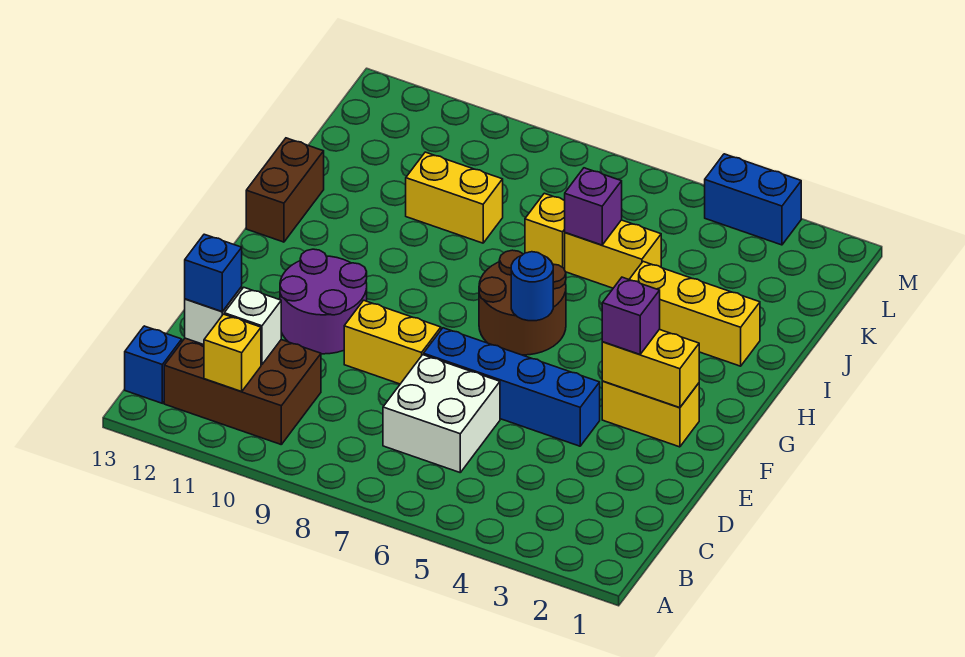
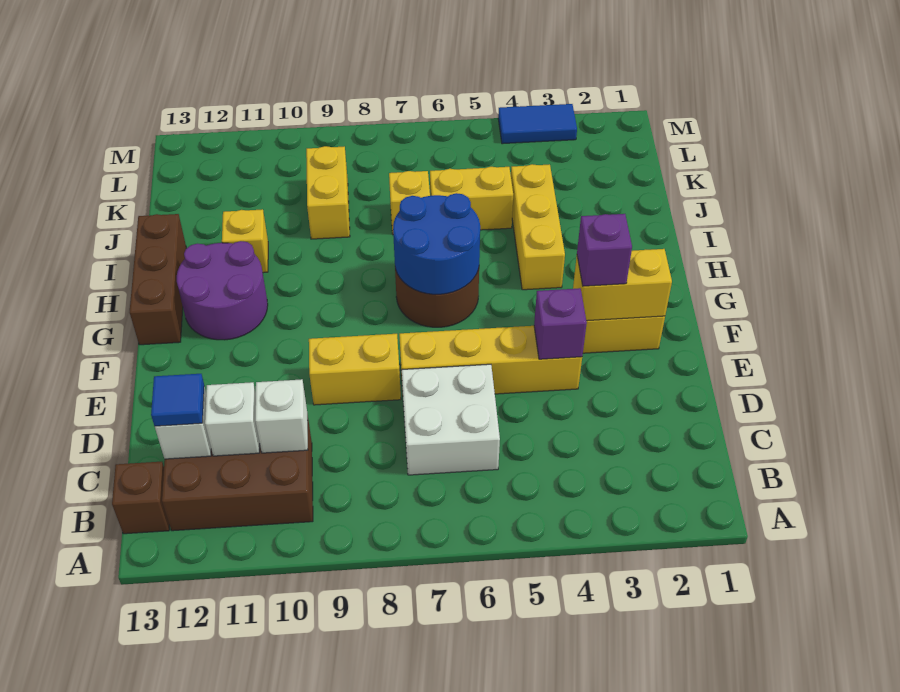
yellow brick B11 level 2 -> yellow brick I11 level 1
blue brick B13 level 1 -> brown brick B13 level 1
none -> white brick C10 level 2
blue brick C12 level 3 -> blue tile C12 level 3
blue brick E4:E7 level 1 -> yellow brick E4:E7 level 1
purple round brick E10:F11 level 1 -> purple round brick G11:H12 level 1
blue round brick G6 level 2 -> blue round brick G6:H7 level 2
brown brick H13:I13 level 1 -> brown brick G13:I13 level 1
yellow brick I2:I4 level 1 -> yellow brick H4:J4 level 1
purple brick J6 level 2 -> purple brick E4 level 2
yellow brick J9:J10 level 1 -> yellow brick J9:K9 level 1
blue brick M3:M4 level 1 -> blue tile M3:M4 level 1

